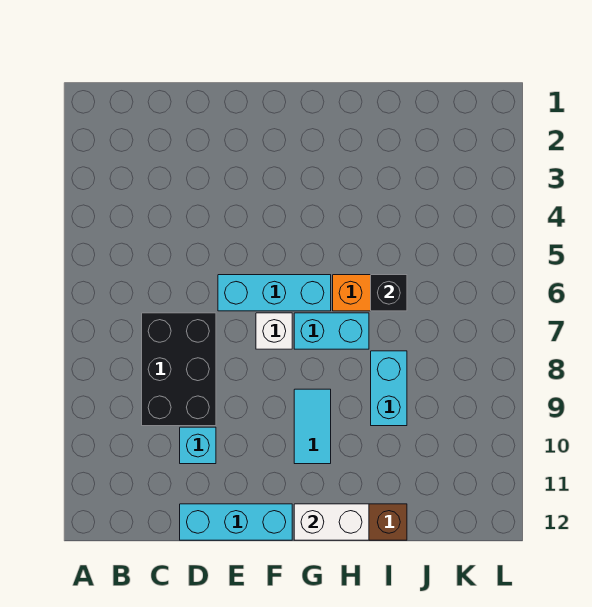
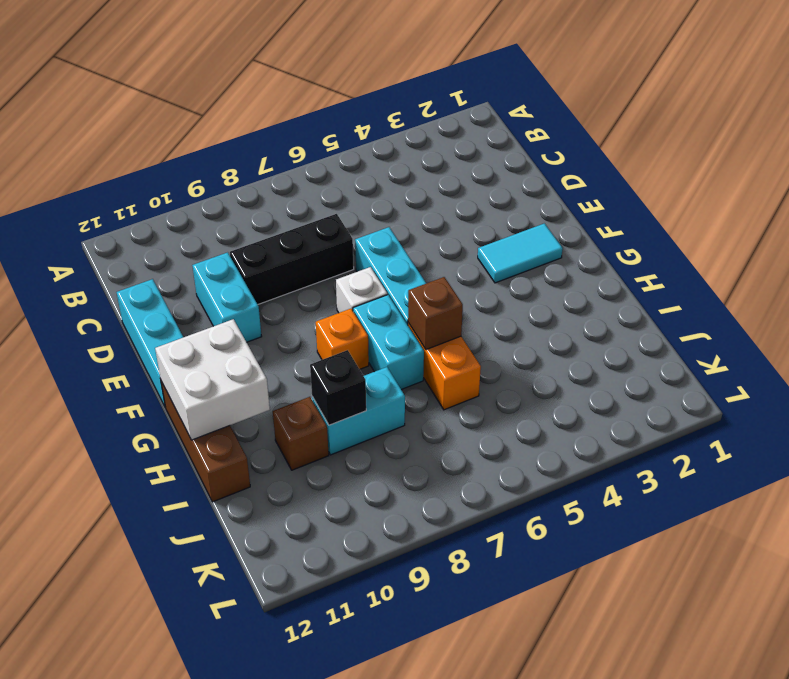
black brick C7:D9 level 1 -> black brick D7:D9 level 1
cyan brick D10 level 1 -> cyan brick D10:E10 level 1
none -> orange brick G8 level 1
cyan tile G9:G10 level 1 -> cyan tile F2:F3 level 1
white brick G12:H12 level 2 -> white brick G11:H12 level 2
none -> brown brick H6 level 2
black brick I6 level 2 -> black brick I9 level 2
none -> brown brick I10 level 1

